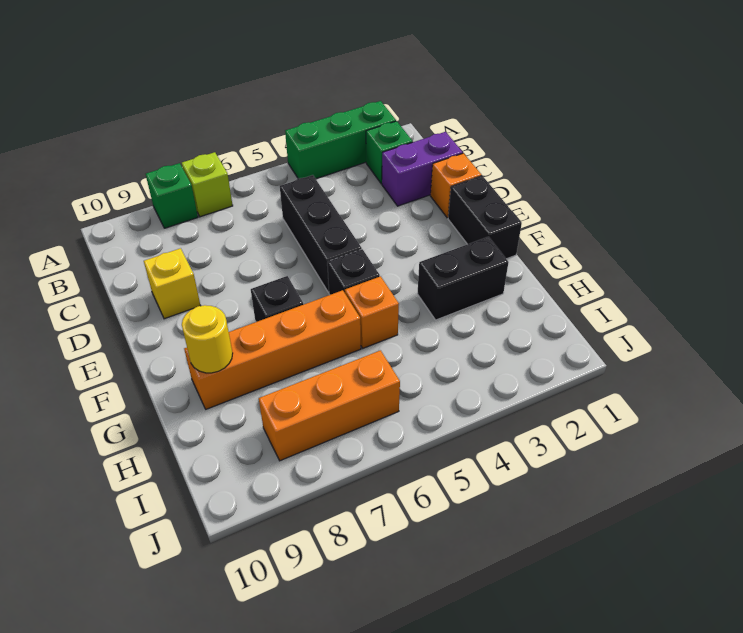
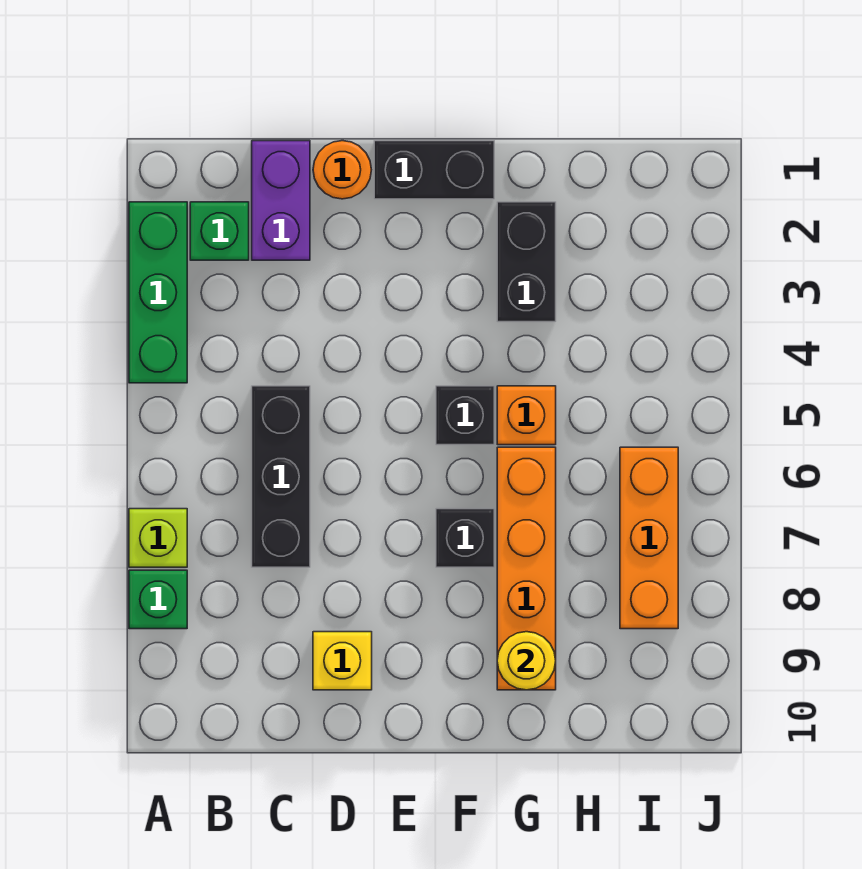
black brick C5:E5 level 1 -> black brick C5:C7 level 1
orange brick D1 level 1 -> orange round brick D1 level 1

